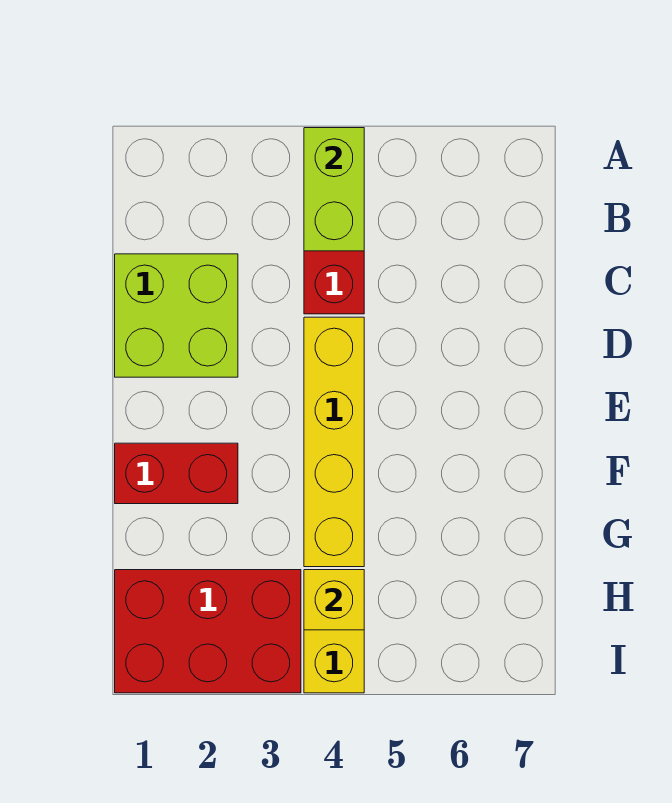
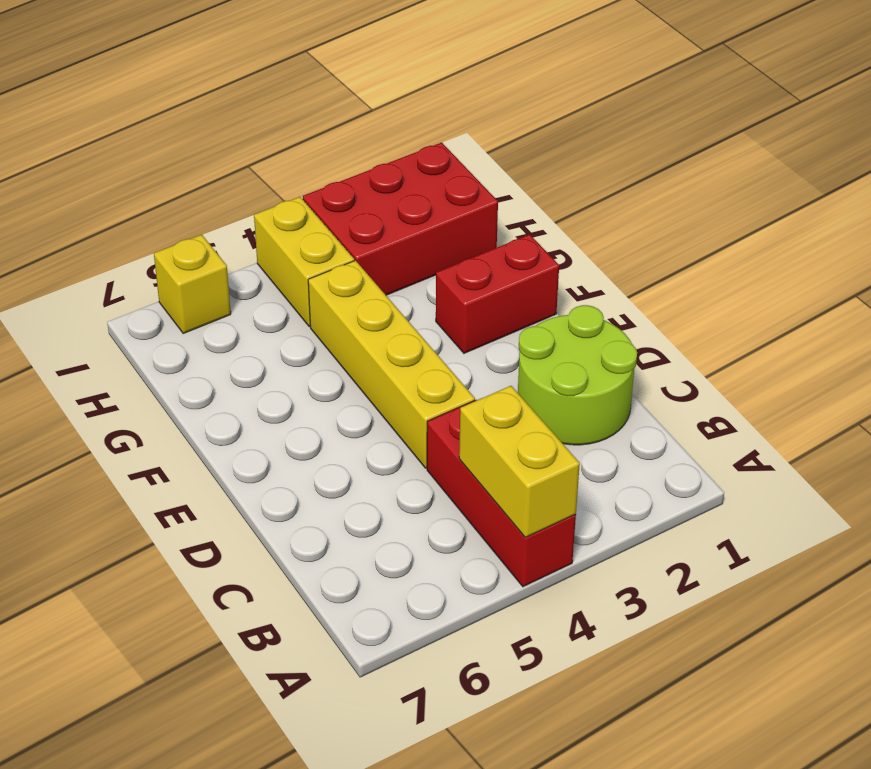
lime brick A4:B4 level 2 -> yellow brick A4:B4 level 2
lime brick C1:D2 level 1 -> lime round brick C1:D2 level 1
yellow brick H4 level 2 -> yellow brick I6 level 1

